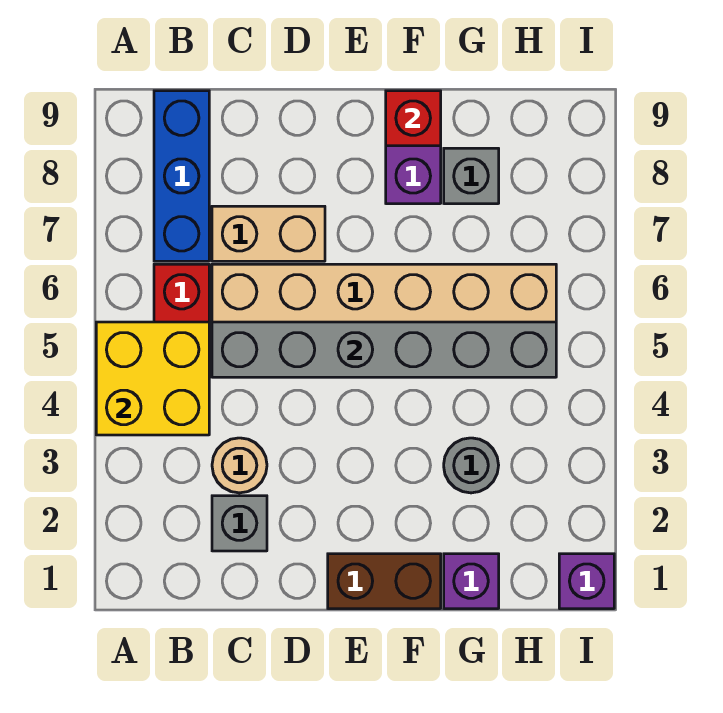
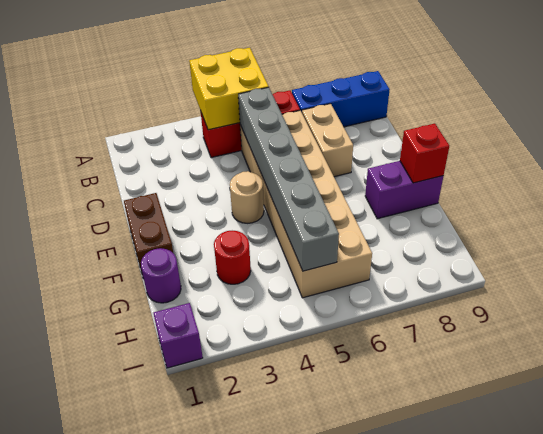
grey brick C2 level 1 -> none
tan round brick C3 level 1 -> tan round brick E4 level 1
purple brick G1 level 1 -> purple round brick G1 level 1
grey round brick G3 level 1 -> red round brick G3 level 1
grey brick G8 level 1 -> none

